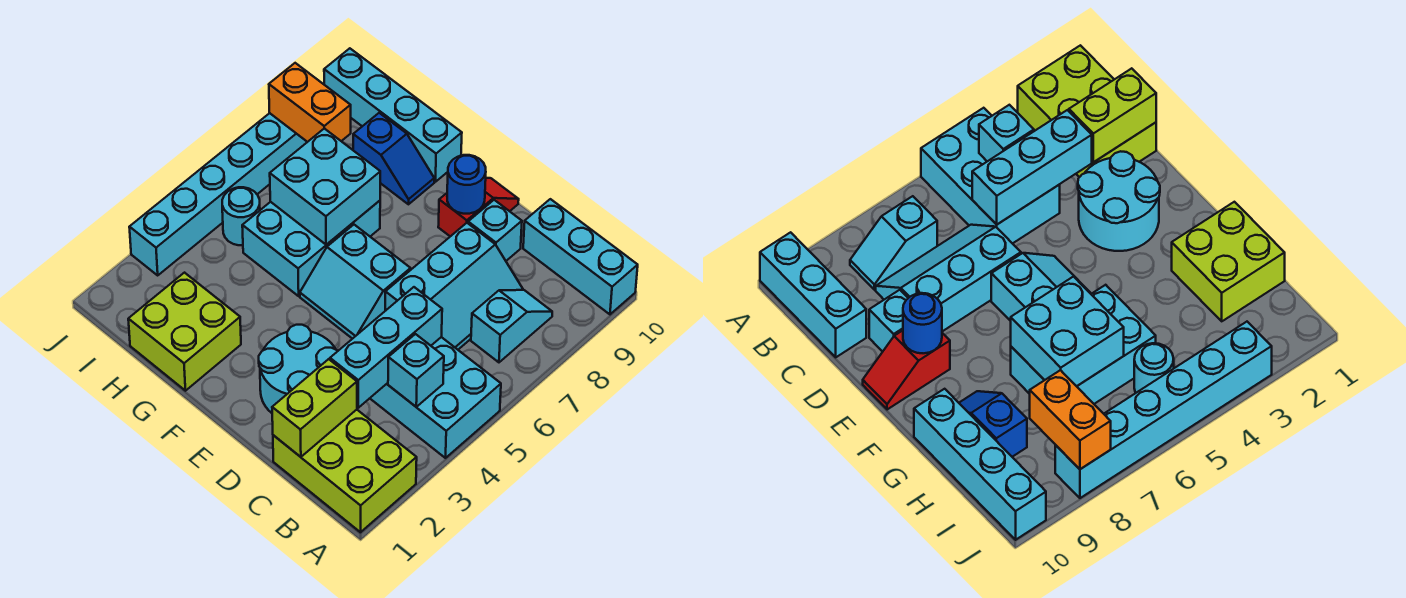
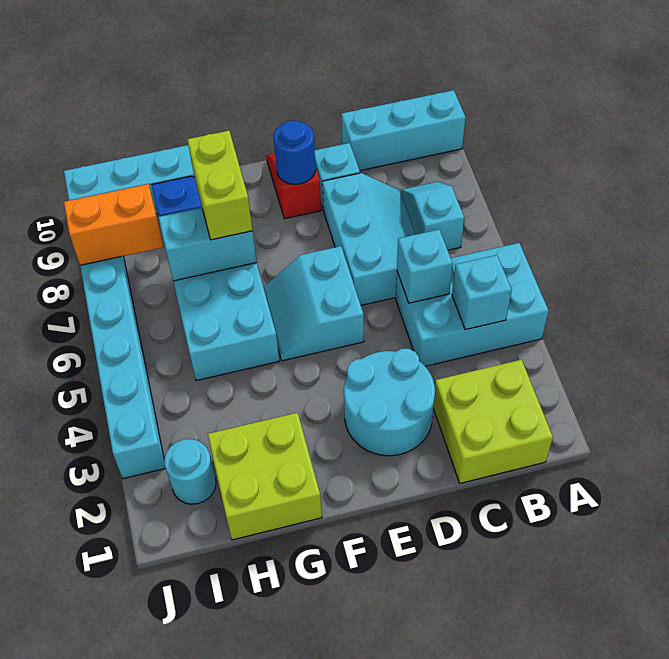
lime brick A1:C2 level 1 -> lime brick B1:C2 level 1
lime brick C1:C2 level 2 -> lime brick G7:G8 level 3
cyan brick C3:C5 level 2 -> cyan brick C5 level 2
cyan slope E5:F6 level 1 top 6 -> cyan slope E5:F6 level 1 top E
cyan brick G6:H7 level 2 -> cyan brick G7:H7 level 2
cyan round brick I5 level 1 -> cyan round brick I2 level 1

